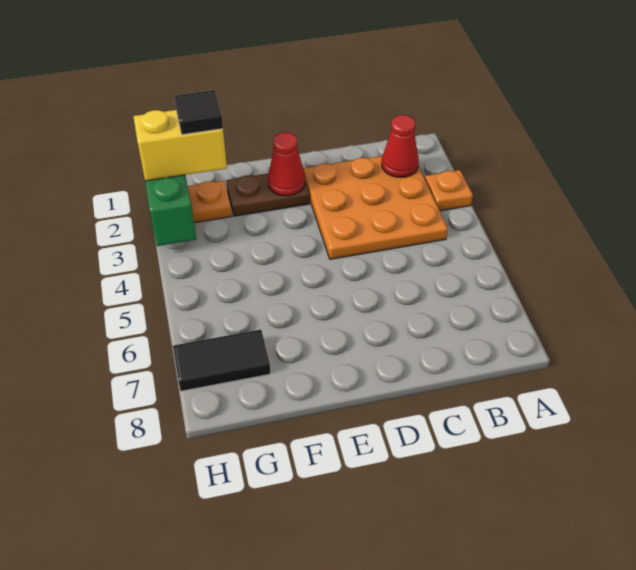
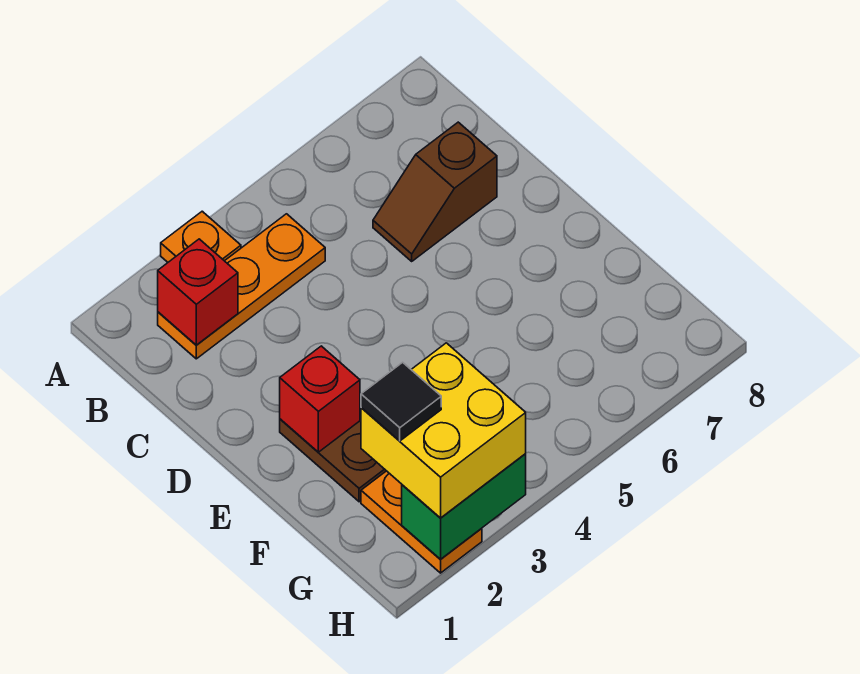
orange plate B2:D4 level 1 -> orange plate B2:B4 level 1
red cone B2 level 2 -> red brick B2 level 2
none -> brown slope C6:C7 level 1 top 7
red cone E2 level 2 -> red brick E2 level 2
yellow brick G2:H2 level 3 -> yellow brick G2:H3 level 3
black tile G7:H7 level 1 -> none

